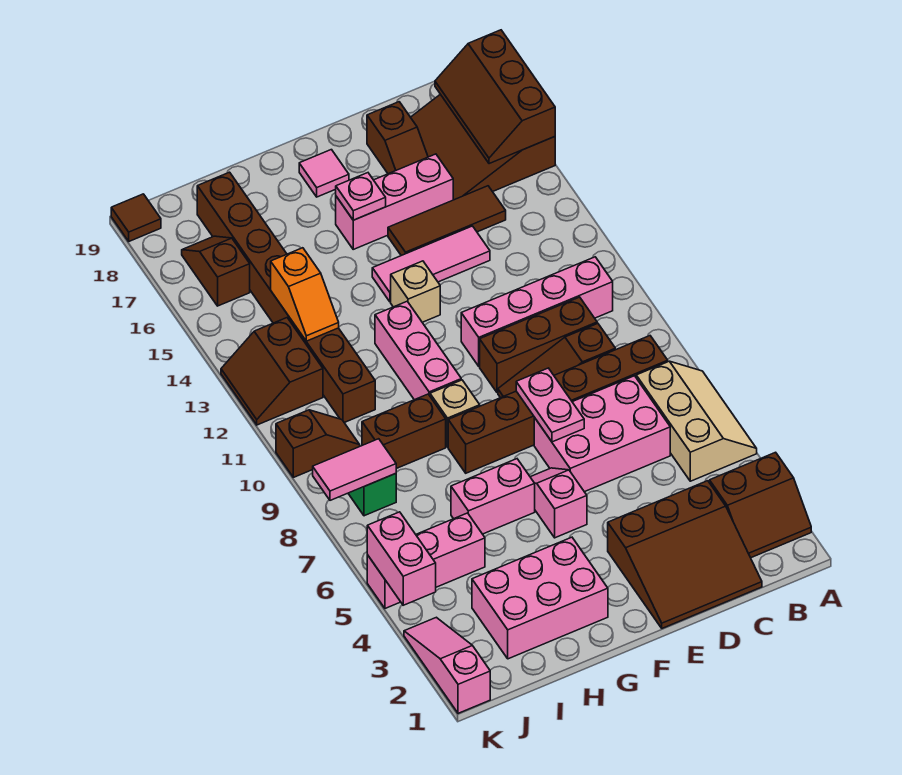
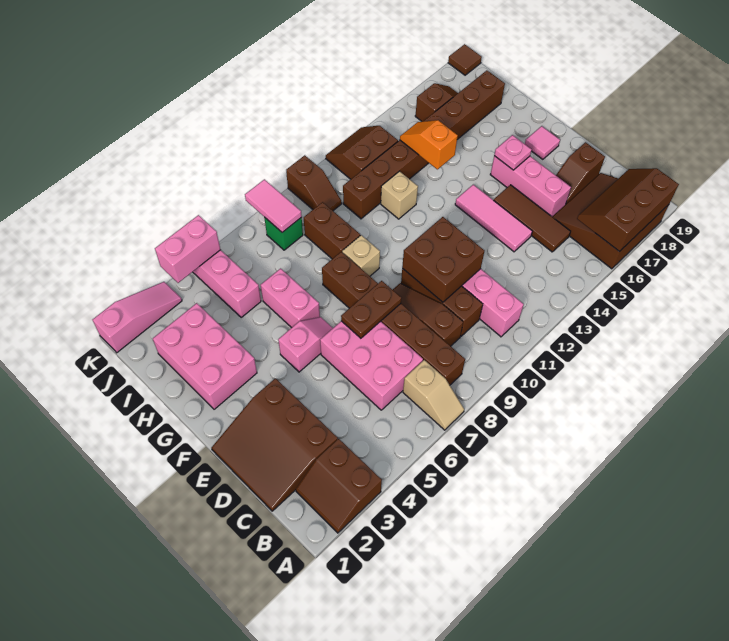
tan slope A5:B7 level 1 top B -> tan slope A7:B7 level 1 top B
none -> brown brick D10:E11 level 2
pink plate E7:E8 level 2 -> brown plate E7:E8 level 2
tan brick F13 level 1 -> tan brick H12 level 1
pink brick G10:G12 level 1 -> none
orange slope I13:I14 level 2 top 14 -> orange slope H14:I14 level 2 top H

